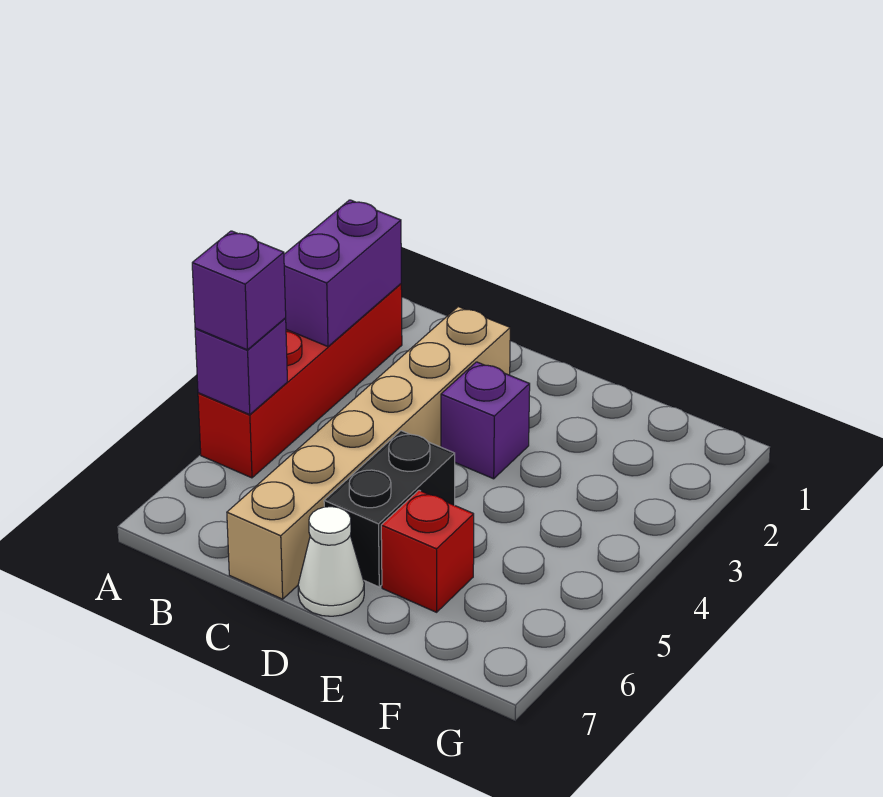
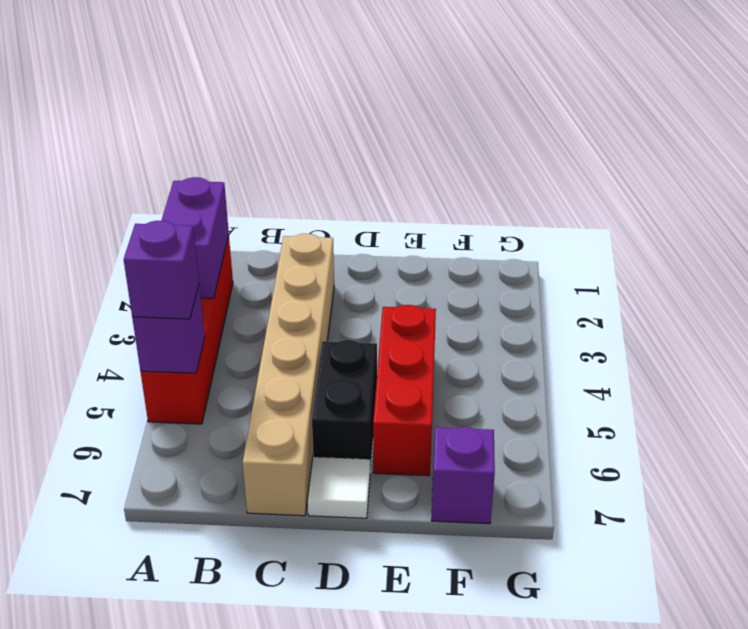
purple brick D3 level 1 -> purple brick F7 level 1
white cone D7 level 1 -> white tile D7 level 1
red brick E6 level 1 -> red brick E4:E6 level 1

